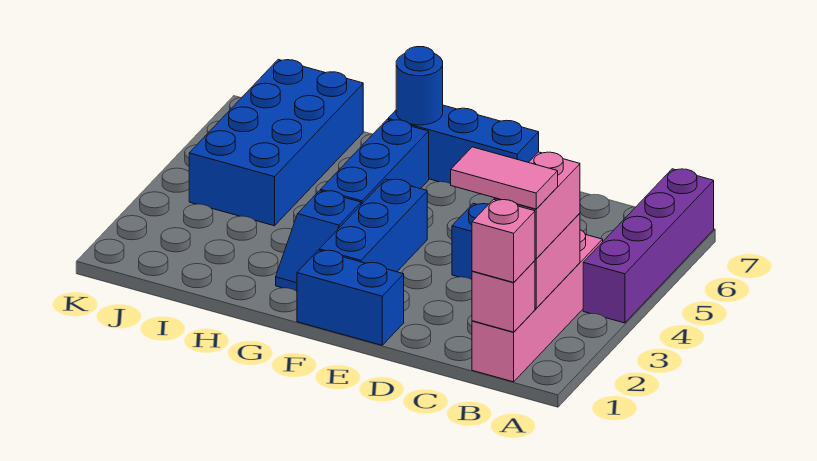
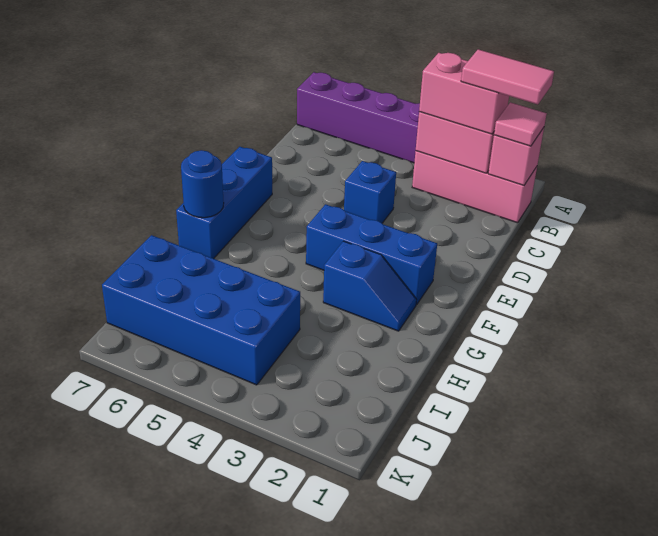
pink brick B1:B4 level 1 -> pink brick B1:B3 level 1
pink brick B1 level 3 -> pink tile B1 level 3
pink tile B2:C2 level 4 -> pink tile B1:B2 level 4
blue brick E1:F1 level 1 -> none
blue brick G4:G6 level 1 -> none

